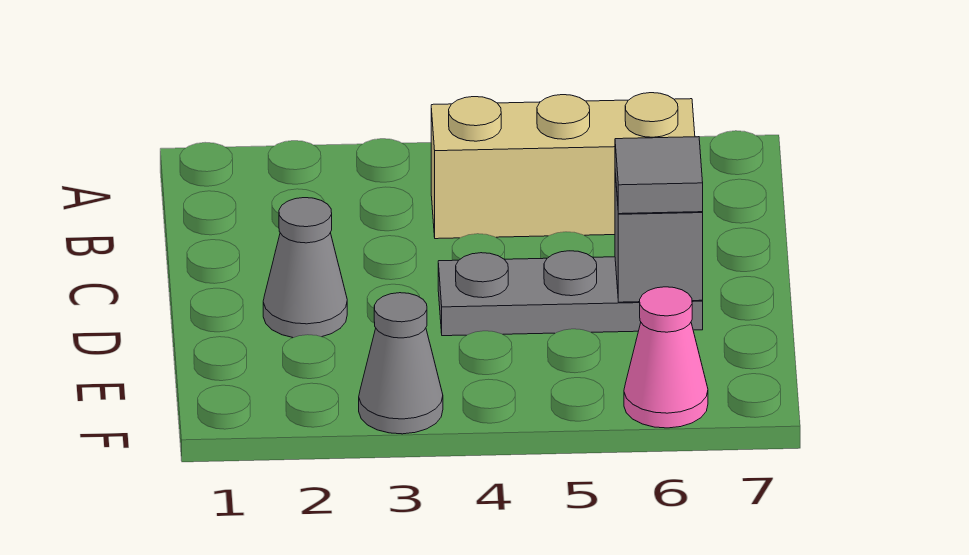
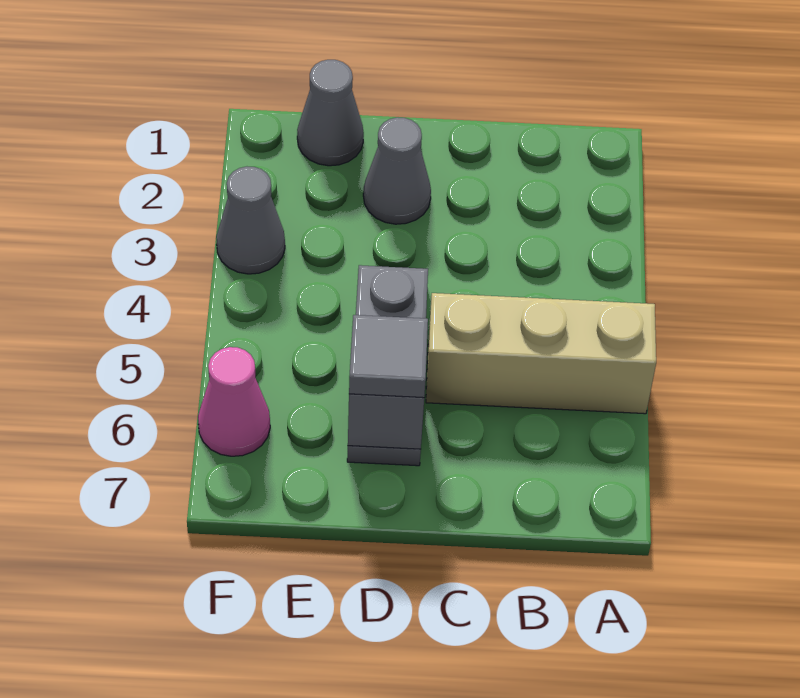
tan brick B4:B6 level 1 -> tan brick A5:C5 level 1
none -> grey cone E1 level 1

